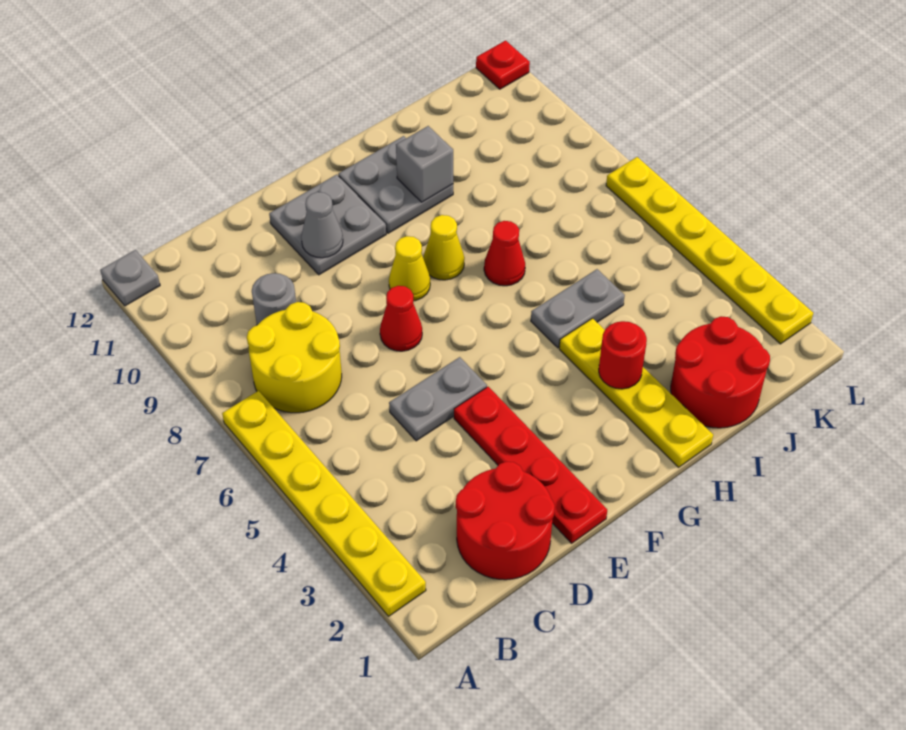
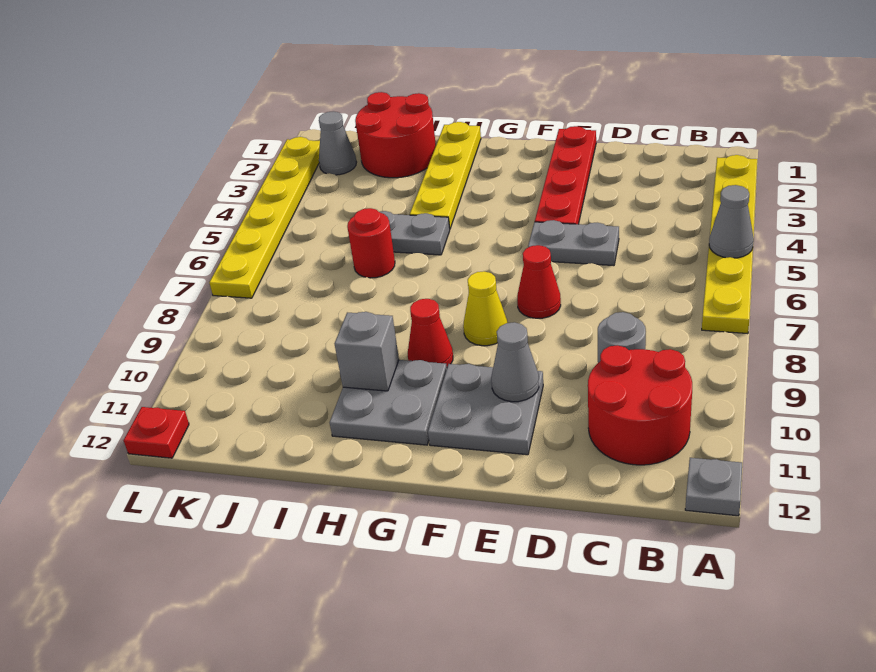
none -> grey cone A5 level 2
yellow round brick B7:C8 level 1 -> none
red round brick C1:D2 level 1 -> red round brick B10:C11 level 1
yellow cone G8 level 1 -> none
red round brick H3 level 2 -> red round brick I6 level 1
red cone H7 level 1 -> red cone G9 level 1
none -> grey cone K2 level 1

